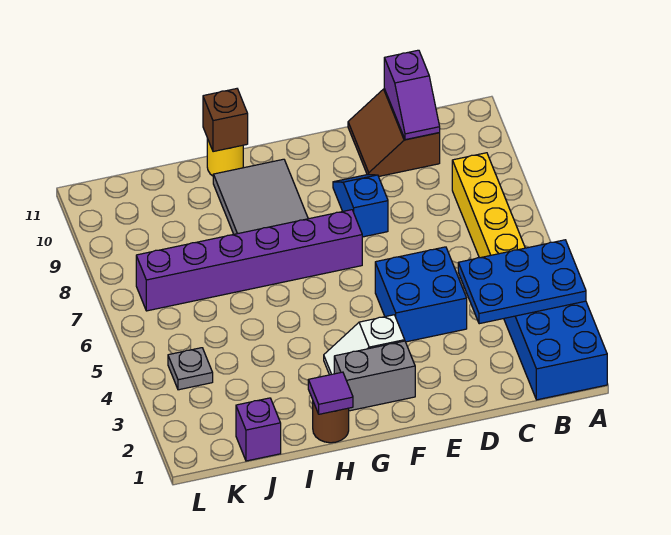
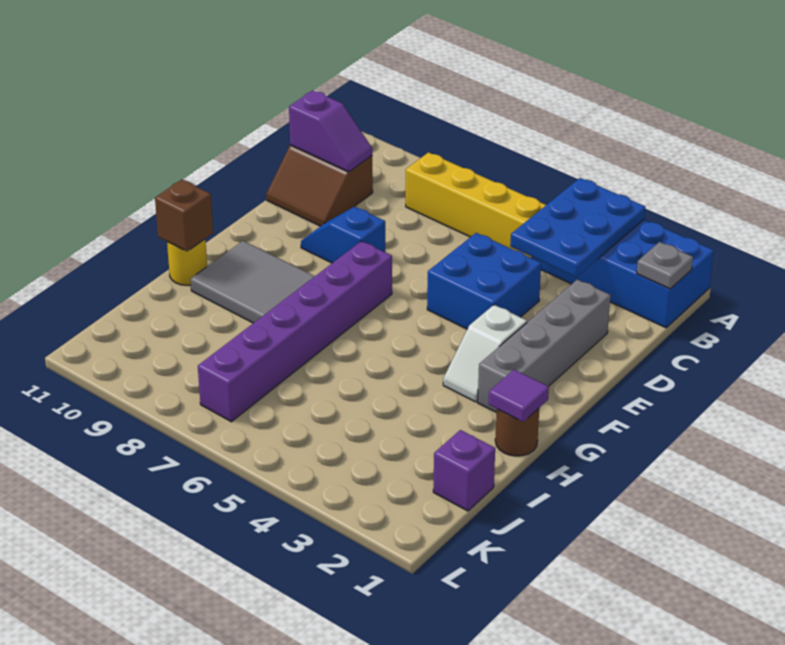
grey brick F2:G2 level 1 -> grey brick D2:G2 level 1
grey plate K4 level 1 -> grey plate B1 level 2

